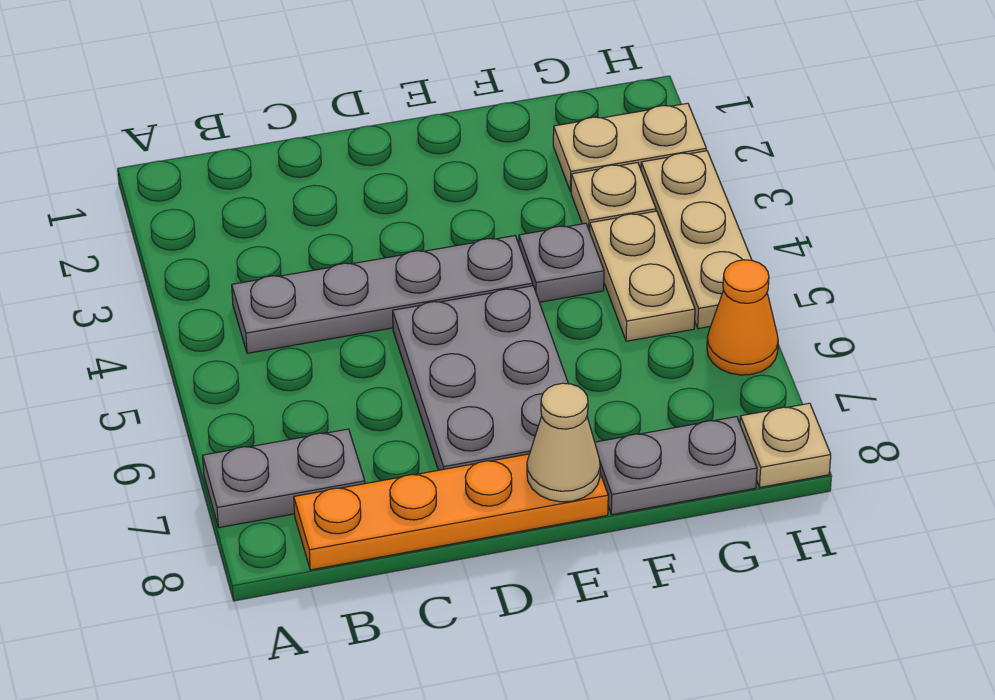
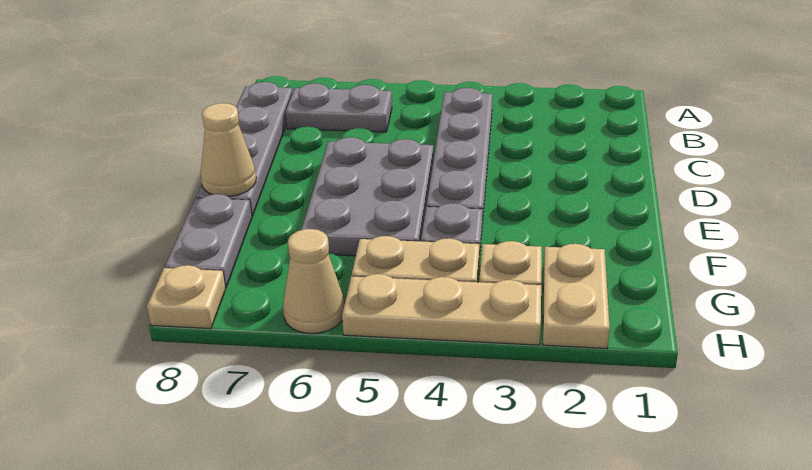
grey plate A7:B7 level 1 -> grey plate B6:B7 level 1
orange plate B8:E8 level 1 -> grey plate B8:E8 level 1
grey plate D5:E7 level 1 -> grey plate D5:F6 level 1
orange cone H6 level 1 -> tan cone H6 level 1

